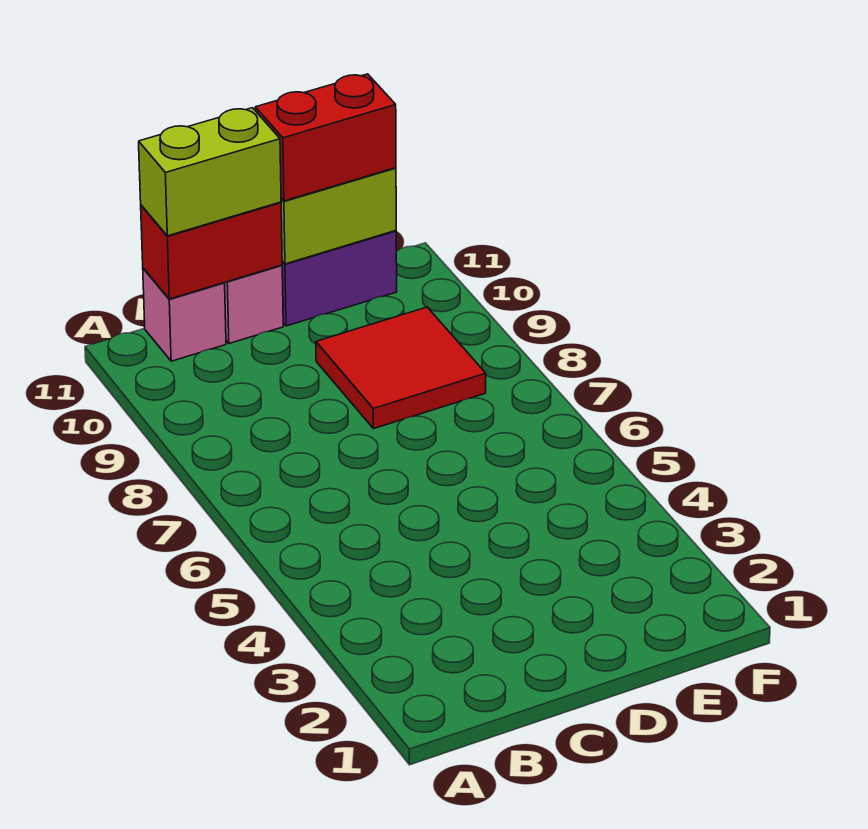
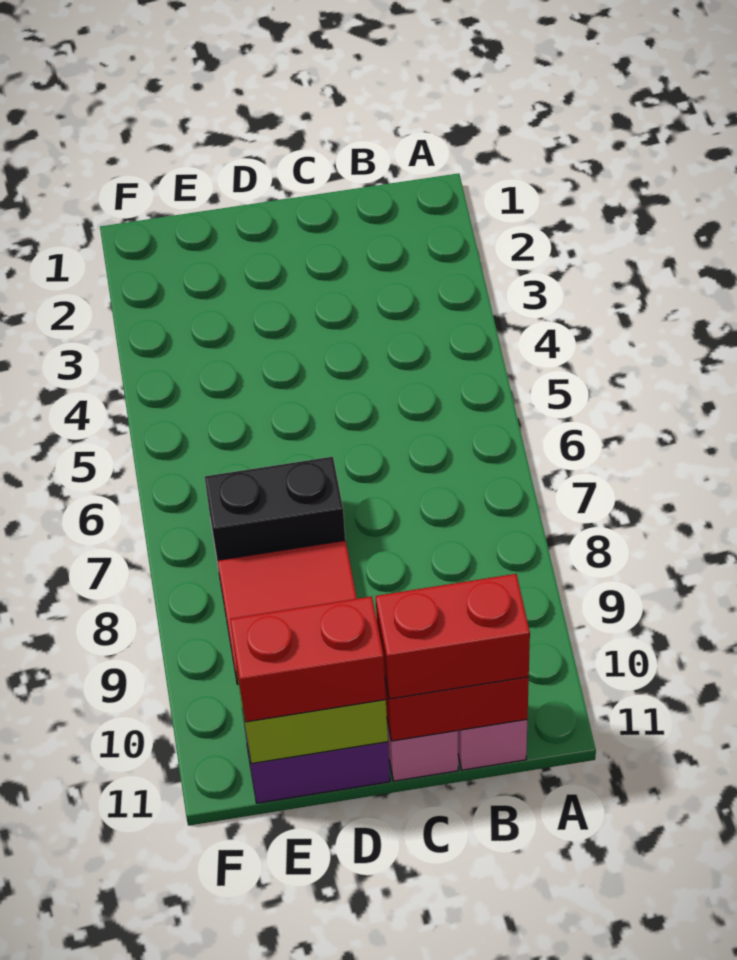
lime brick B11:C11 level 3 -> red brick B11:C11 level 3
none -> black brick D7:E7 level 1

